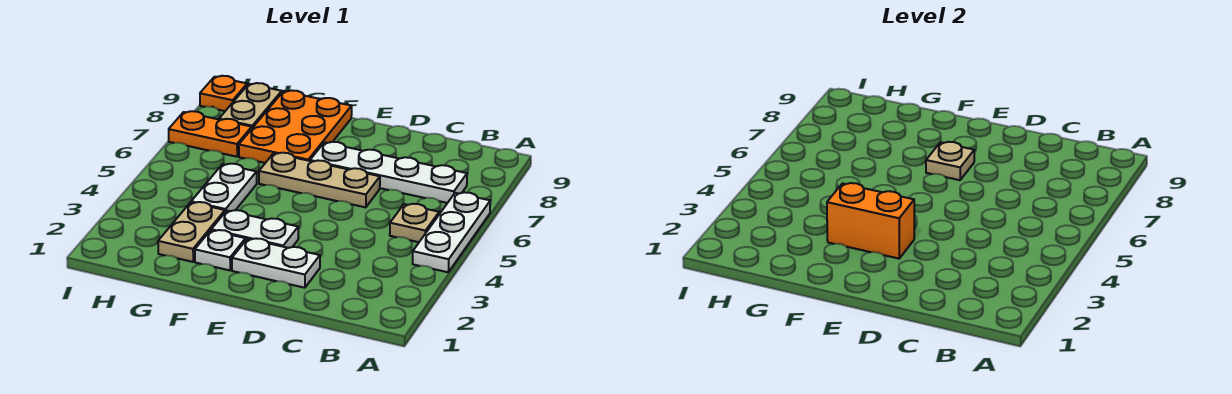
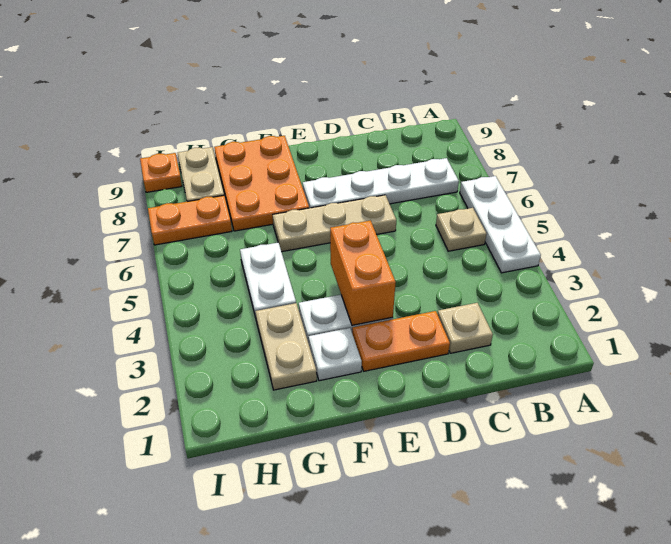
white plate D2:E2 level 1 -> orange plate D2:E2 level 1
orange brick E3:F3 level 2 -> orange brick E3:E4 level 2
tan plate E7 level 2 -> tan plate C2 level 1

